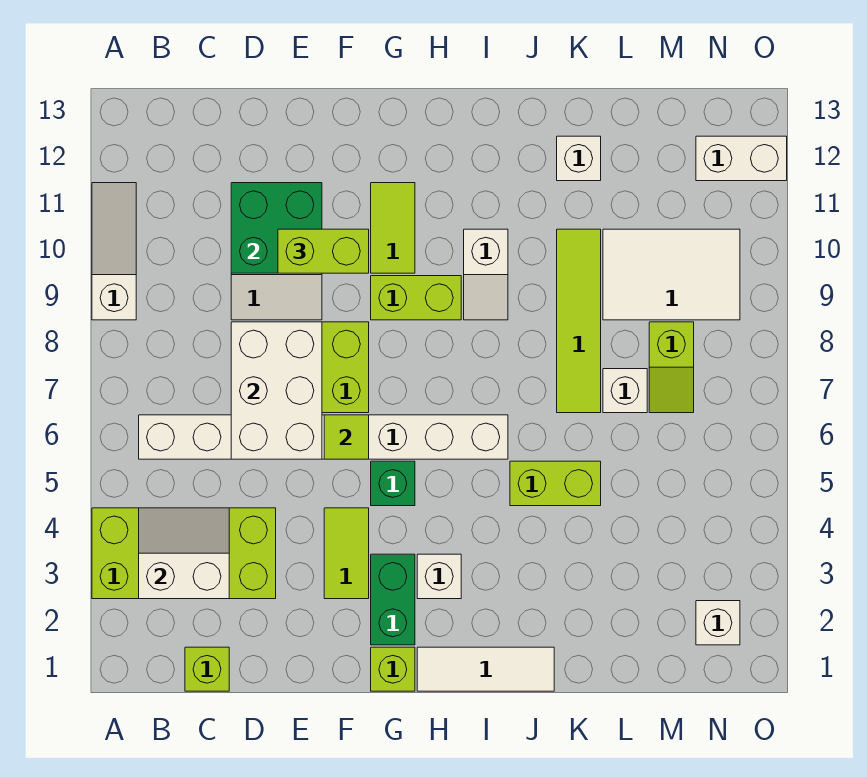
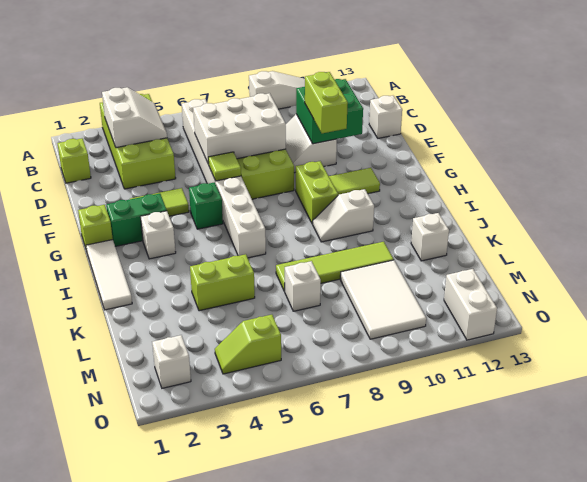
none -> white brick D13 level 1
lime brick J5:K5 level 1 -> lime brick K4:K5 level 1
lime slope M7:M8 level 1 top 8 -> lime slope N4:N5 level 1 top 5

